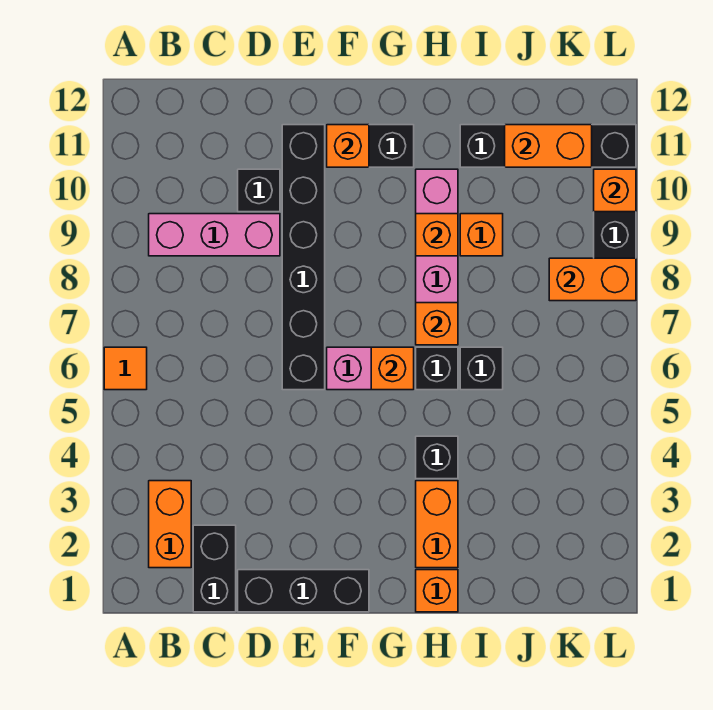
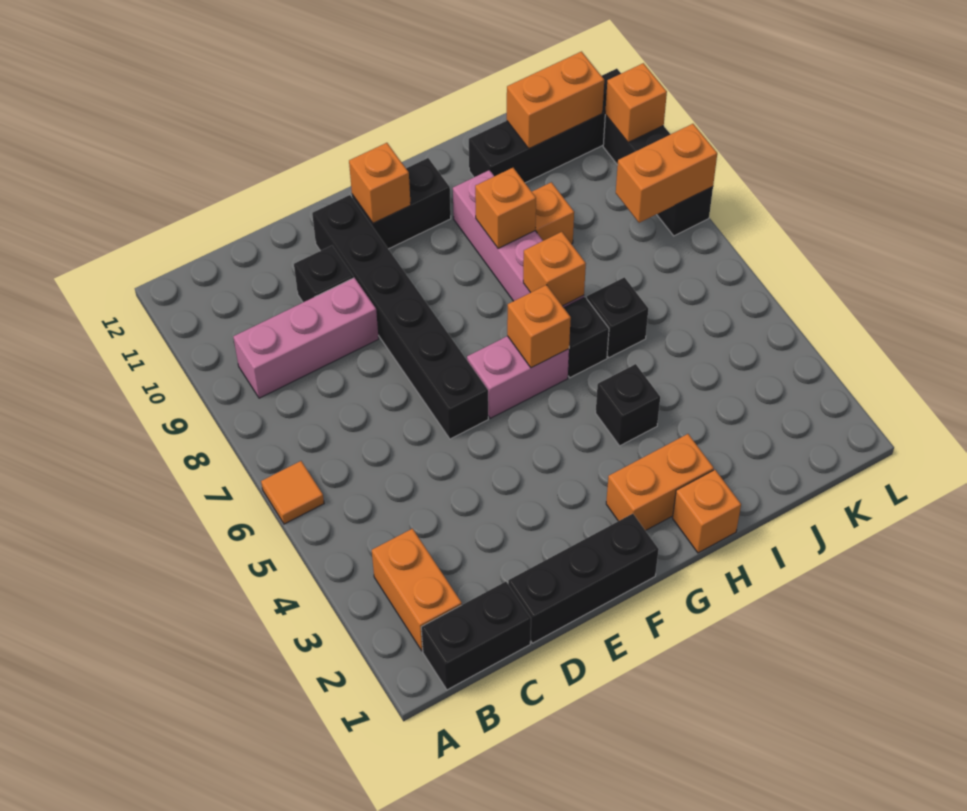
black brick C1:C2 level 1 -> black brick B1:C1 level 1
orange brick H2:H3 level 1 -> orange brick G2:H2 level 1

